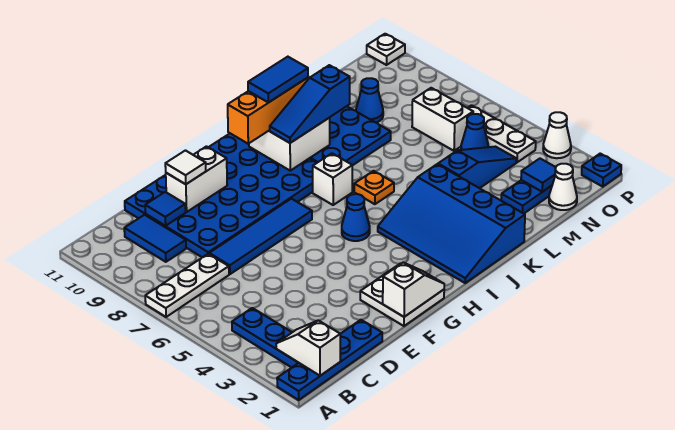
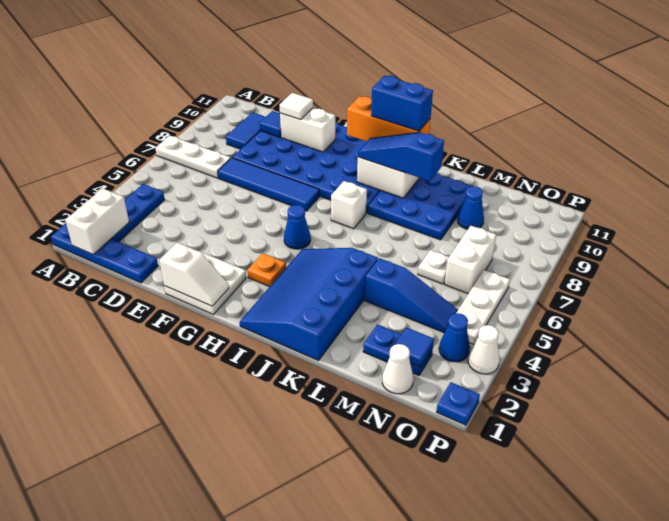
white slope B1:B2 level 2 top 1 -> white brick B1:B2 level 2
blue tile I10:J10 level 4 -> blue brick I10:J10 level 4
orange plate J6 level 1 -> orange plate H3 level 1
blue cone N5 level 1 -> blue cone O3 level 1
white plate P11 level 1 -> white plate M6 level 1

